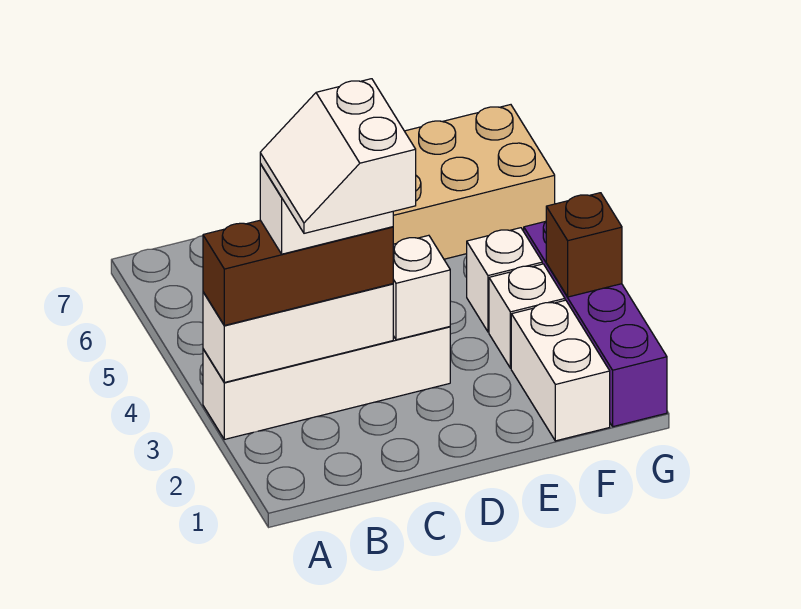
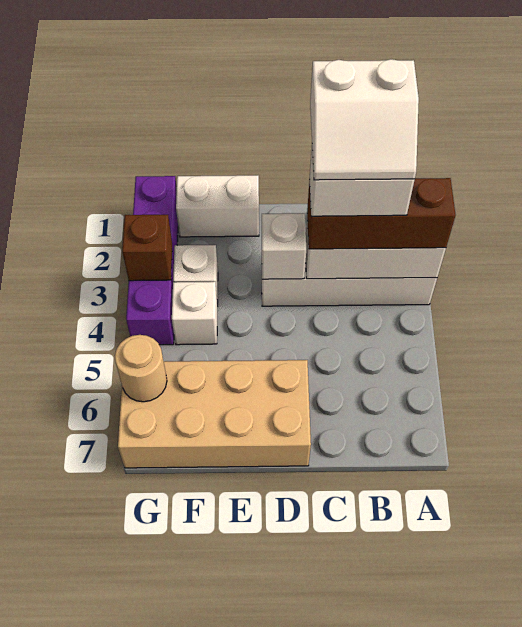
white slope B2:C3 level 5 top C -> white slope B2:C3 level 5 top 2
white brick F1:F2 level 1 -> white brick E1:F1 level 1
none -> tan round brick G6 level 2

